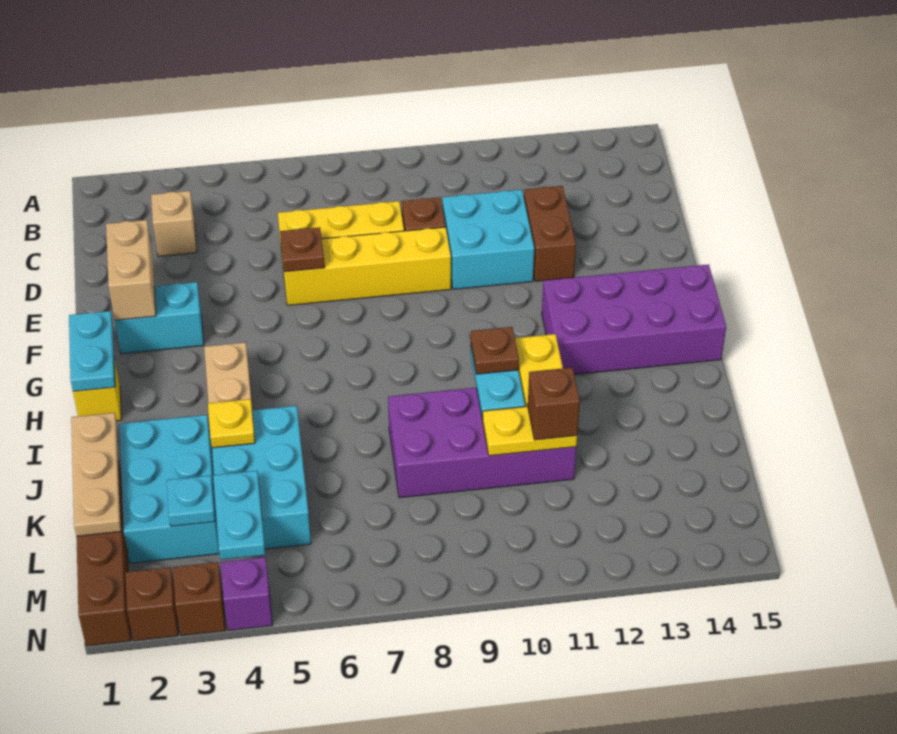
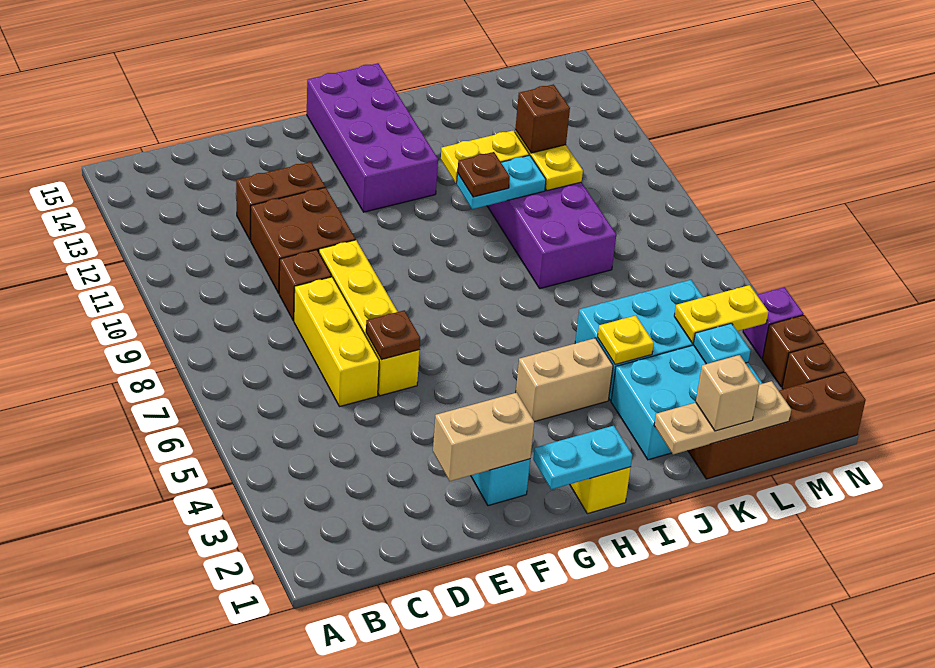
tan brick C3 level 1 -> tan brick K1 level 3
cyan brick D10:E11 level 1 -> brown brick D10:E11 level 1
cyan plate L4:M4 level 2 -> yellow plate L4:M4 level 2

